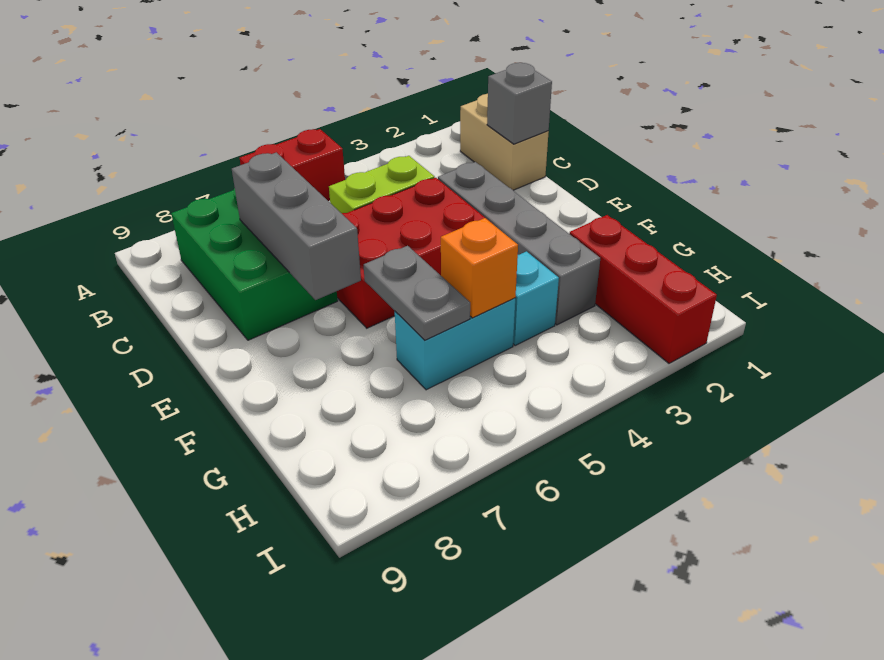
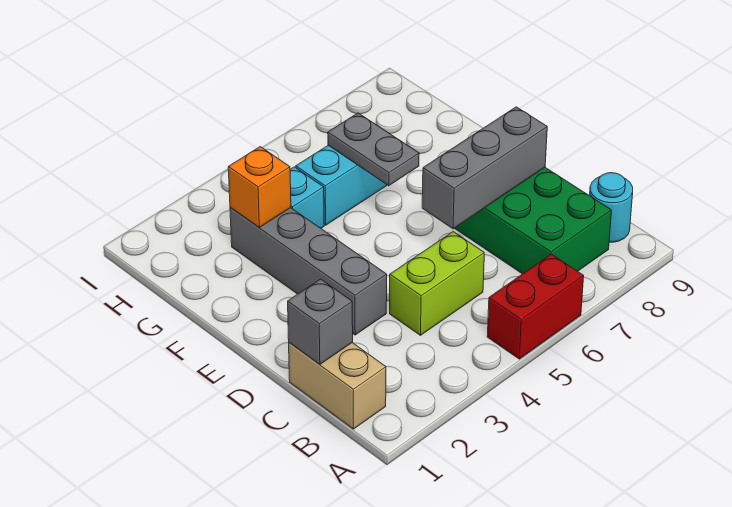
none -> cyan round brick B9 level 1
grey brick C7:E7 level 2 -> grey brick D6:D8 level 2
red brick D4:E6 level 1 -> none
red brick G2:I2 level 1 -> none
orange brick G5 level 2 -> orange brick G3 level 2

